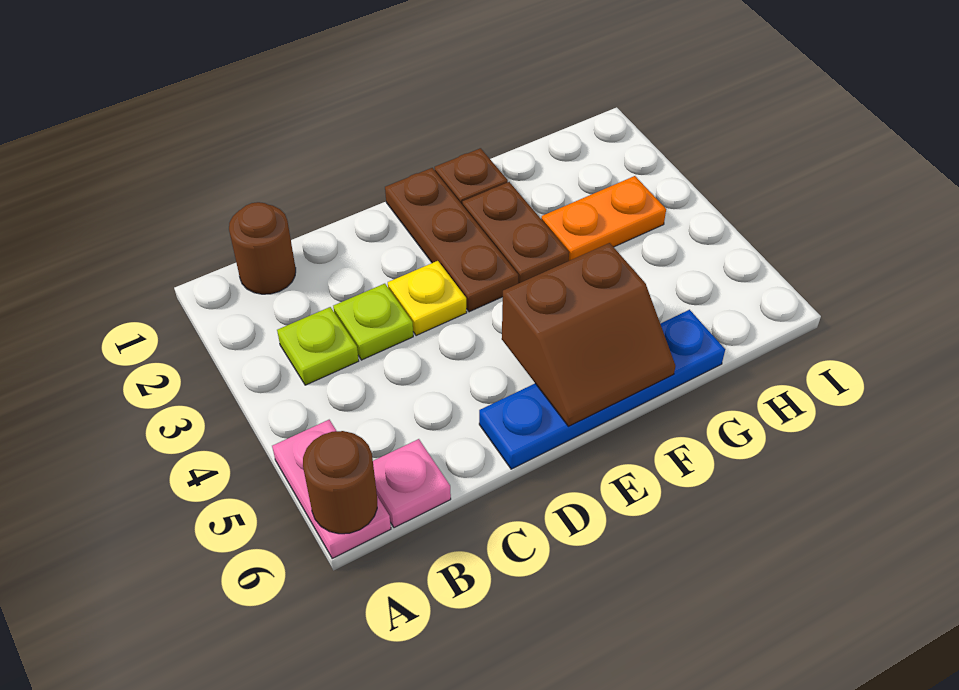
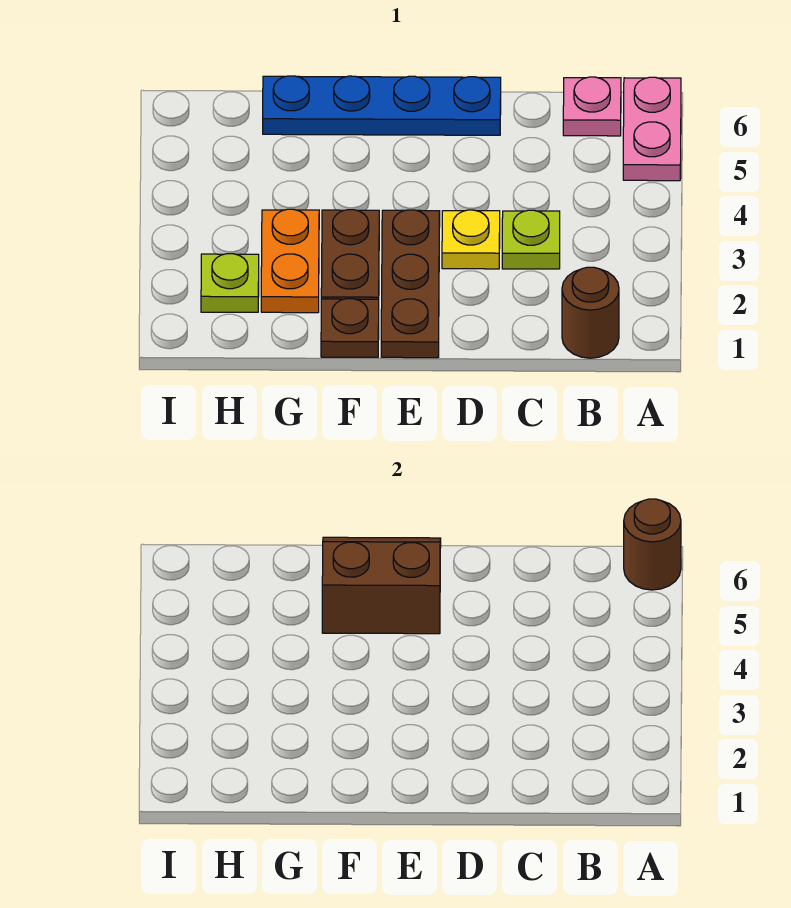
lime plate B3 level 1 -> lime plate H2 level 1
orange plate G3:H3 level 1 -> orange plate G2:G3 level 1

